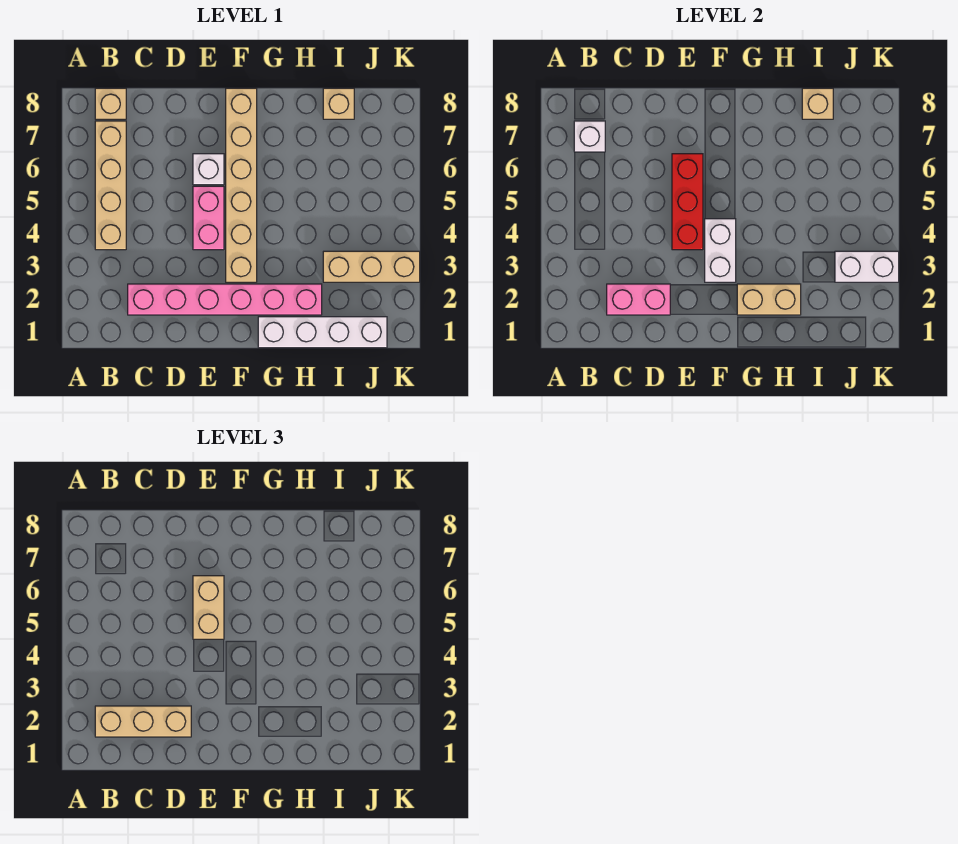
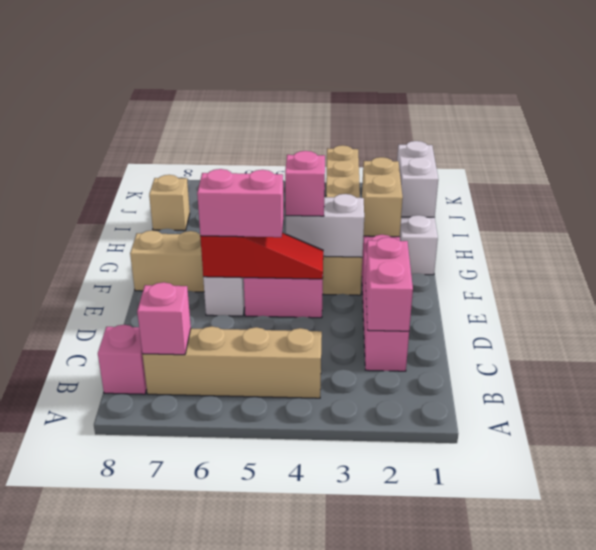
tan brick B2:D2 level 3 -> none
white brick B7 level 2 -> pink brick B7 level 2
tan brick B8 level 1 -> pink brick B8 level 1
red brick E4:E6 level 2 -> red slope E4:E6 level 2 top 6
tan brick E5:E6 level 3 -> pink brick E5:E6 level 3
none -> pink brick F4 level 3
tan brick I8 level 2 -> none
white brick J3:K3 level 2 -> white brick H1:I1 level 2

